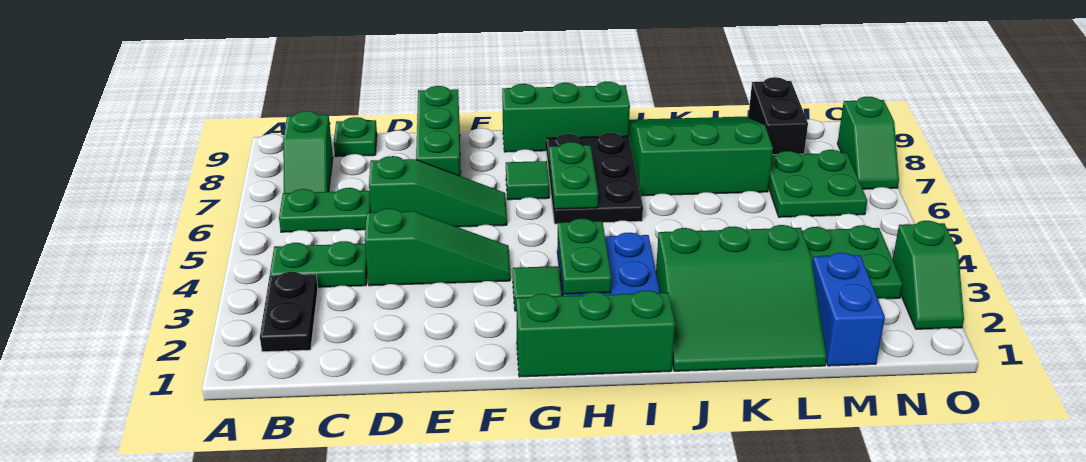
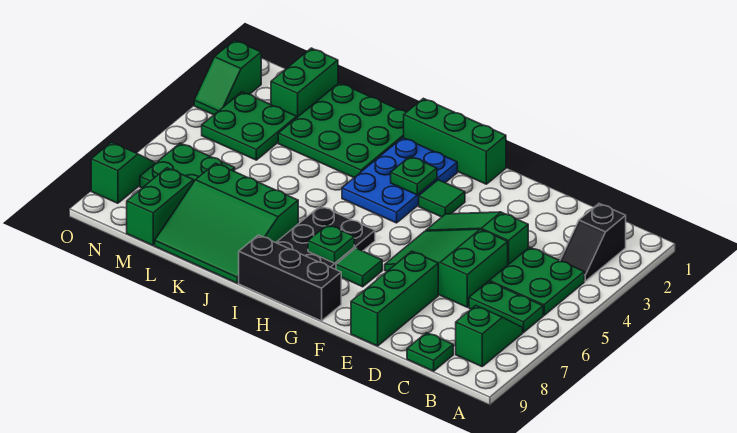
black plate B2:B3 level 1 -> black slope B2:B3 level 1 top 2
green plate B4:C4 level 1 -> green plate B4:C5 level 1
green slope D6:F6 level 1 top D -> green slope D5:F6 level 1 top D
green brick G9:I9 level 1 -> black brick G9:I9 level 1
green plate H3:H4 level 2 -> green plate H3 level 2
green plate H6:H7 level 2 -> green plate H7 level 2
green slope J1:L3 level 1 top 3 -> green plate J1:L3 level 1
blue brick M1:M2 level 1 -> green brick M1:M2 level 1
black brick M8:M9 level 1 -> green brick M8:M9 level 1
green slope O2:O3 level 1 top 3 -> green slope O2:O3 level 1 top 2

